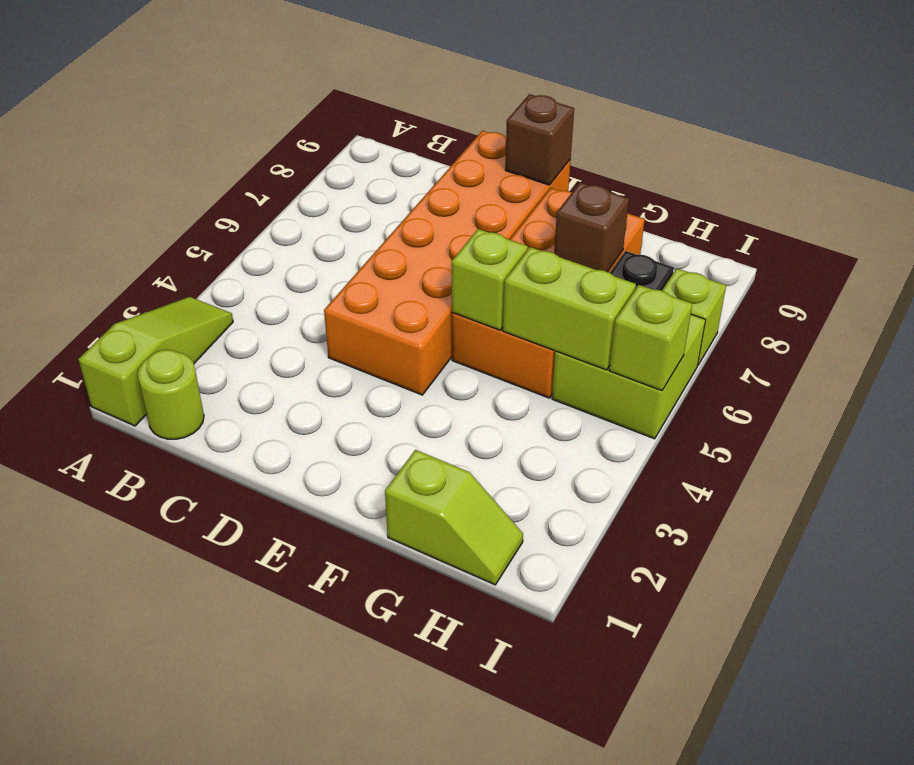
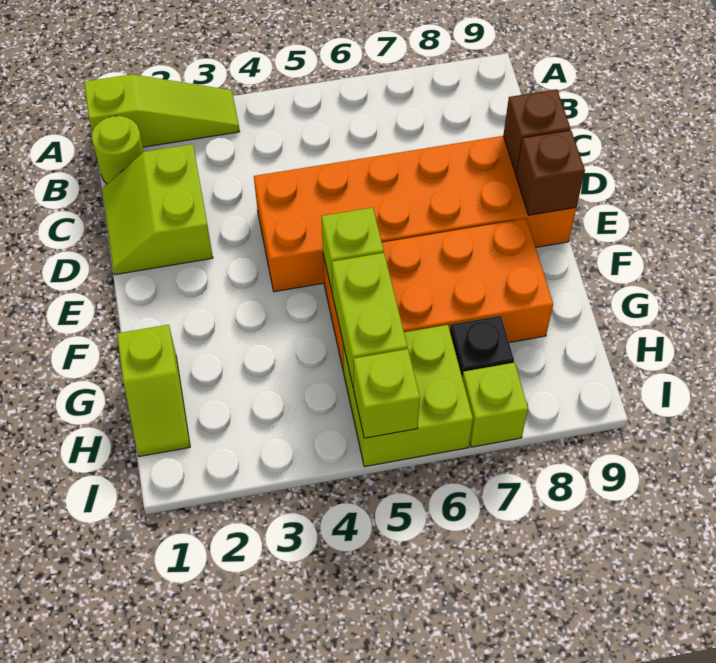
none -> lime slope C1:D2 level 1 top 2
brown brick G7 level 2 -> brown brick D9 level 2

